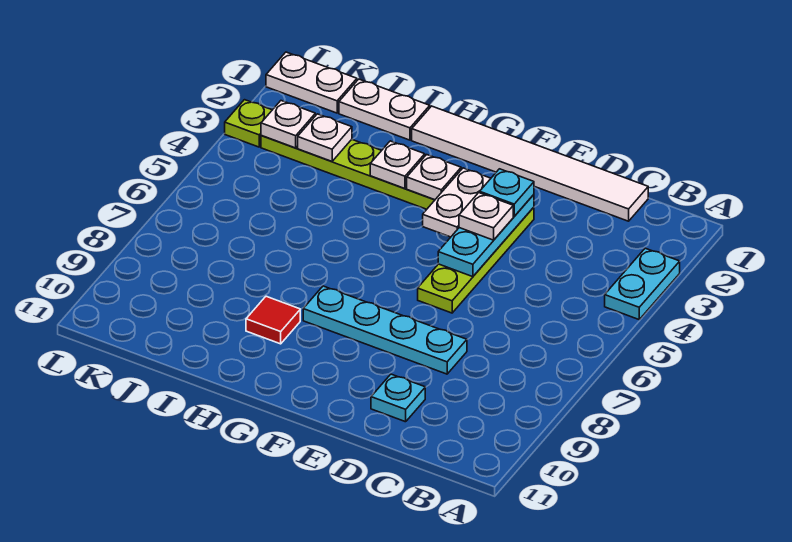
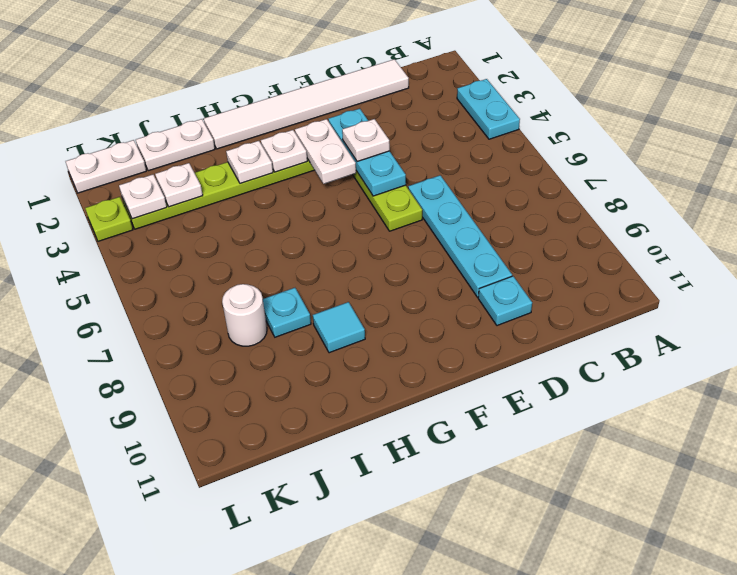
cyan plate D8:G8 level 1 -> cyan plate D6:D9 level 1
cyan plate E3 level 3 -> cyan plate I8 level 1
red tile H9 level 1 -> cyan tile H9 level 1
none -> white round brick J8 level 1

